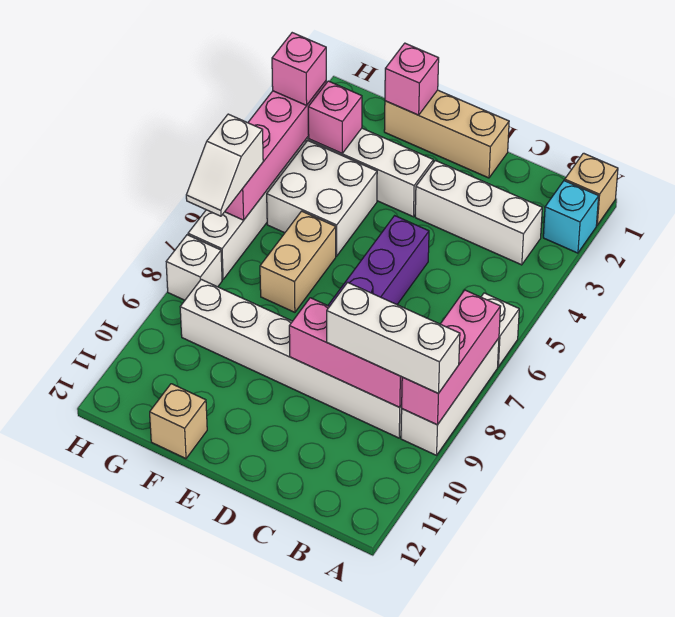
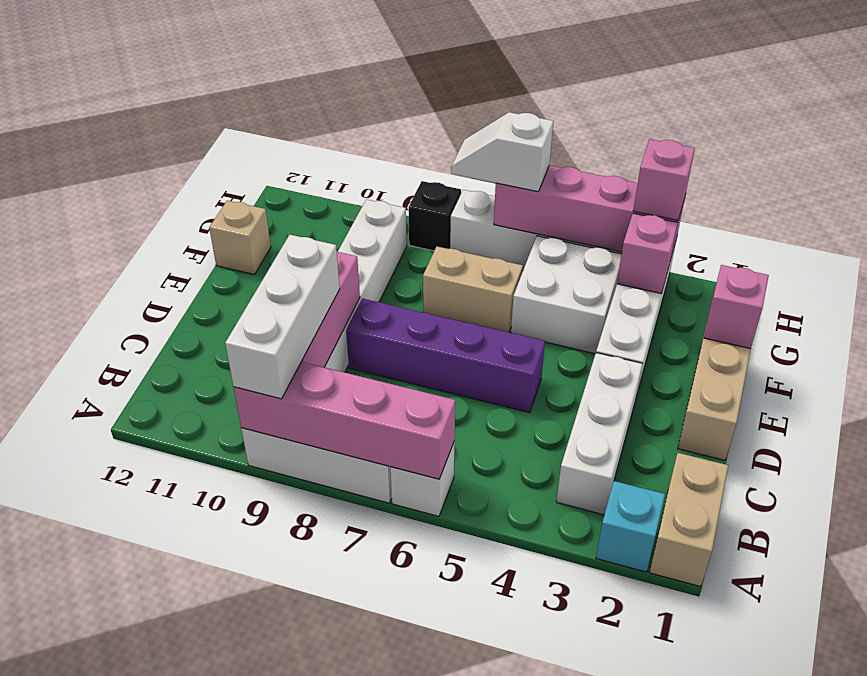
tan brick A1 level 1 -> tan brick A1:B1 level 1
pink brick A7:A9 level 2 -> pink brick A6:A9 level 2
white brick H8 level 1 -> black brick H8 level 1

